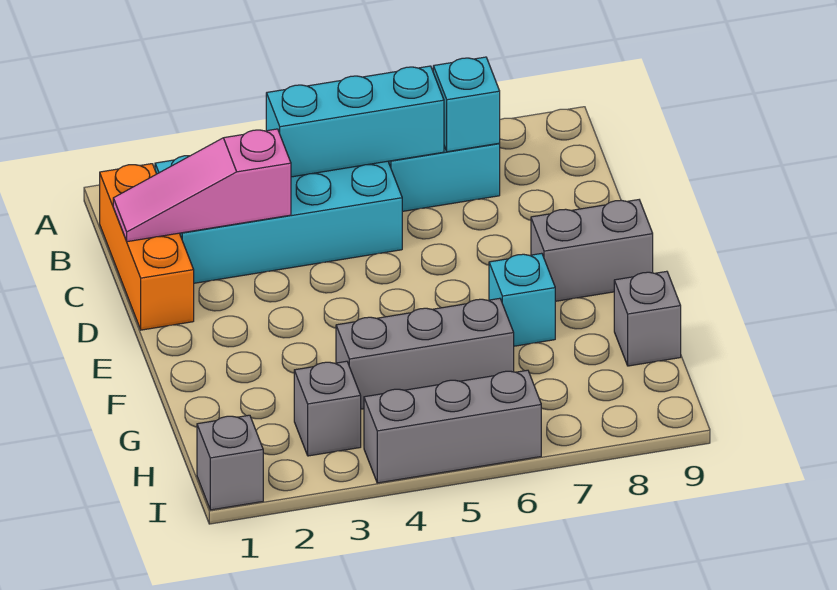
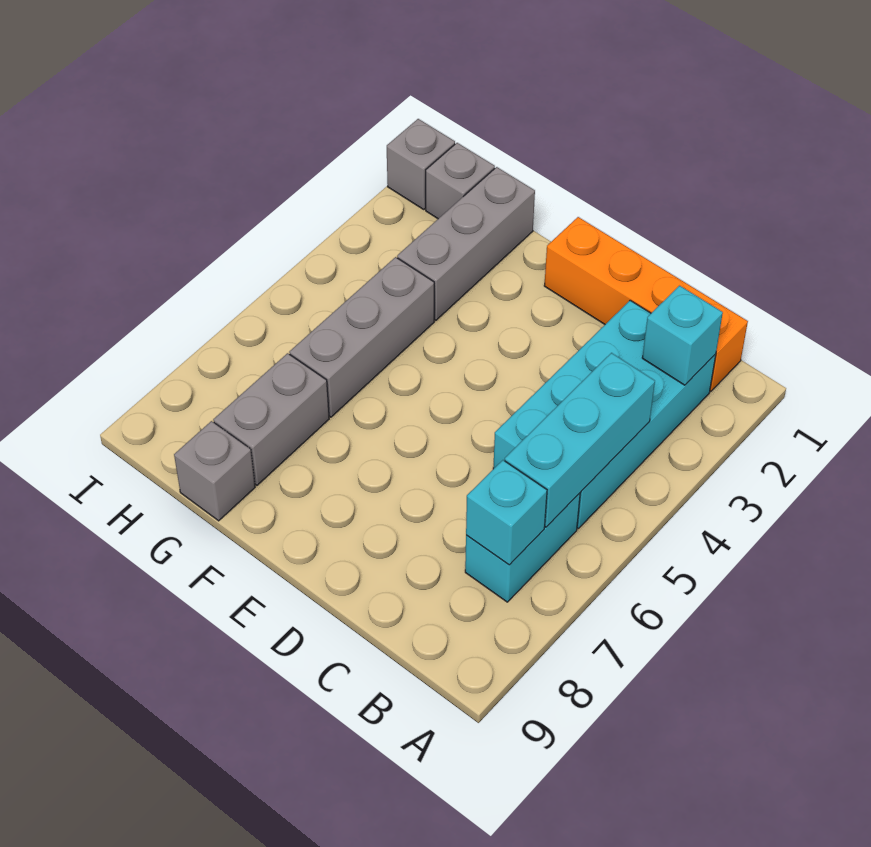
orange brick B1:D1 level 1 -> orange brick B1:E1 level 1
pink slope C1:C3 level 2 top 3 -> none
grey brick E8:E9 level 1 -> grey brick G7:G8 level 1
cyan brick F7 level 1 -> cyan brick B2 level 2
grey brick H3 level 1 -> grey brick H1 level 1
grey brick I4:I6 level 1 -> grey brick G1:G3 level 1

